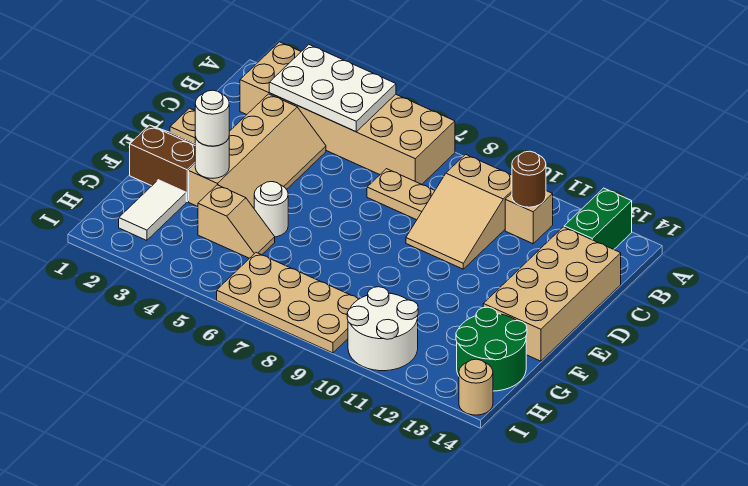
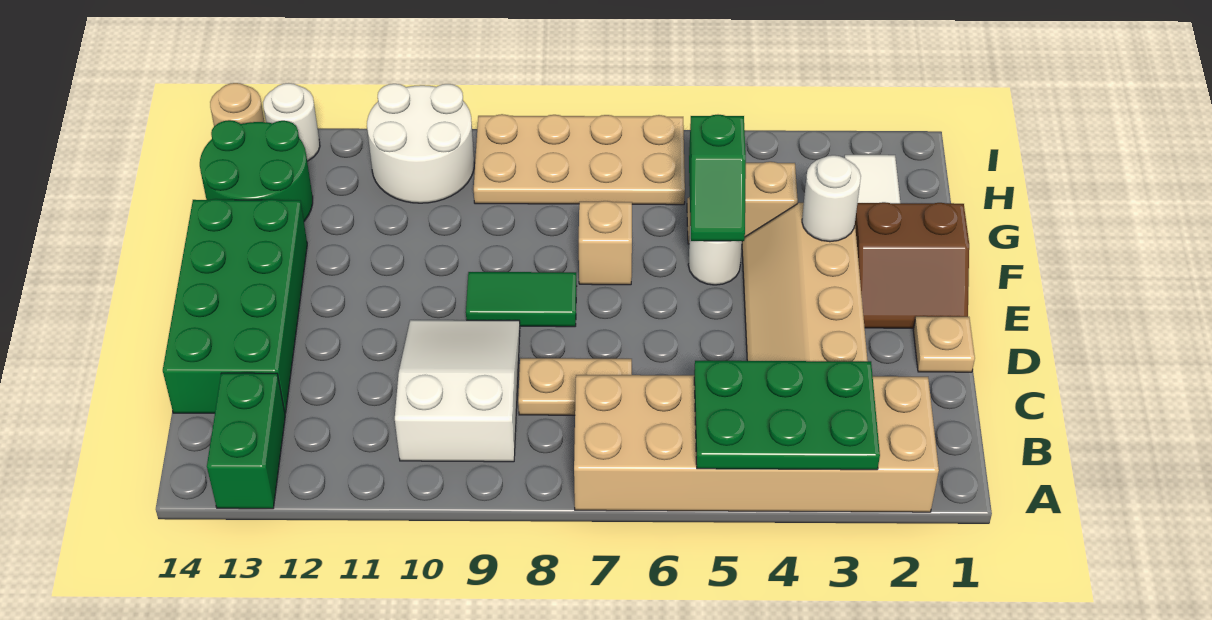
white plate A3:B5 level 2 -> green plate A3:B5 level 2
tan slope B9:D10 level 1 top B -> white slope B9:D10 level 1 top B
tan brick B11 level 1 -> tan brick F7 level 1
brown round brick B11 level 2 -> none
tan brick C13:F14 level 1 -> green brick C13:F14 level 1
none -> green tile E8:E9 level 1
white round brick F3 level 3 -> white round brick I13 level 1
none -> green slope F5:G5 level 2 top G

